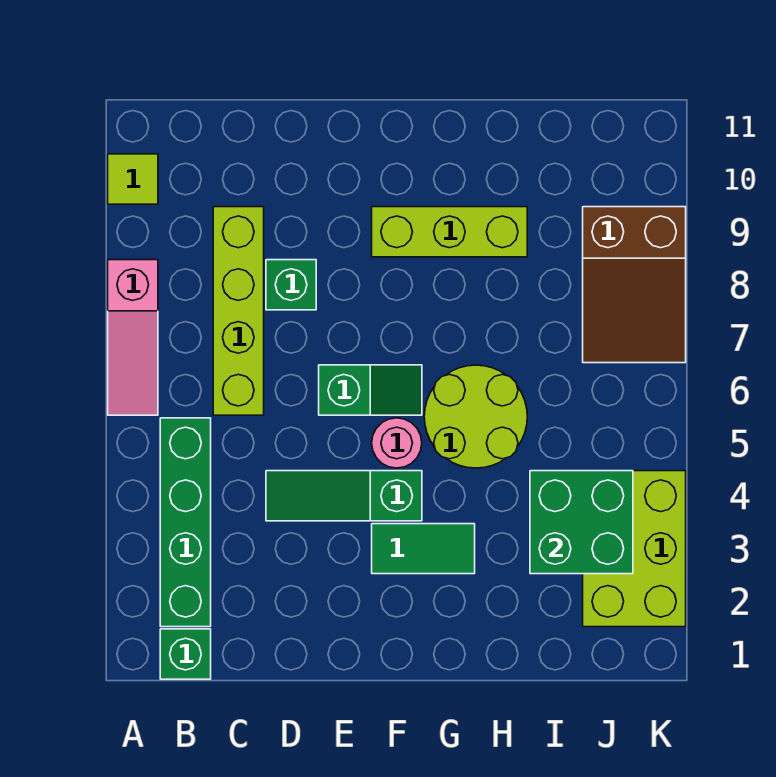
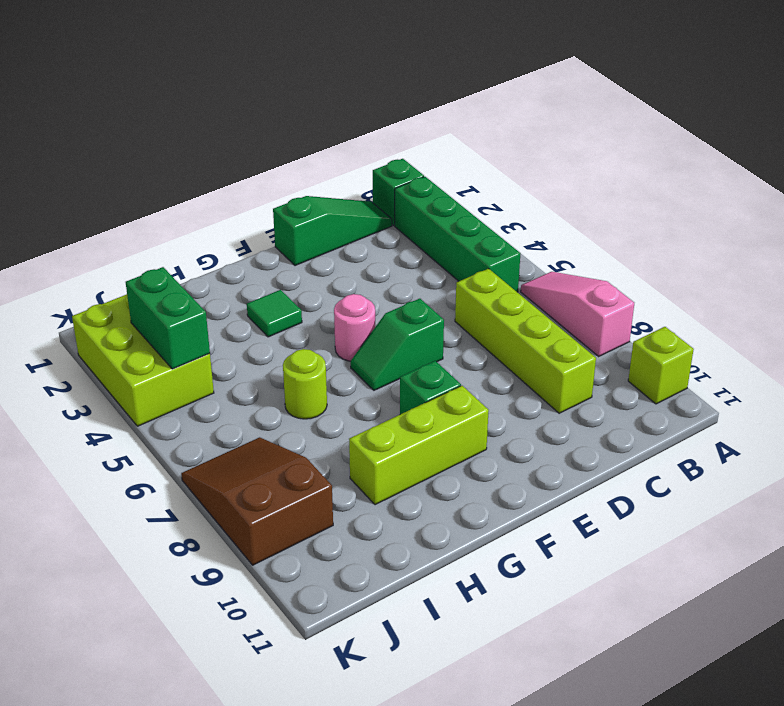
lime tile A10 level 1 -> lime brick A10 level 1
green slope D4:F4 level 1 top F -> green slope C1:E1 level 1 top E
green brick D8 level 1 -> green brick F8 level 1
green tile F3:G3 level 1 -> green tile G3 level 1
lime round brick G5:H6 level 1 -> lime round brick H6 level 1
green brick I3:J4 level 2 -> green brick J3:J4 level 2

